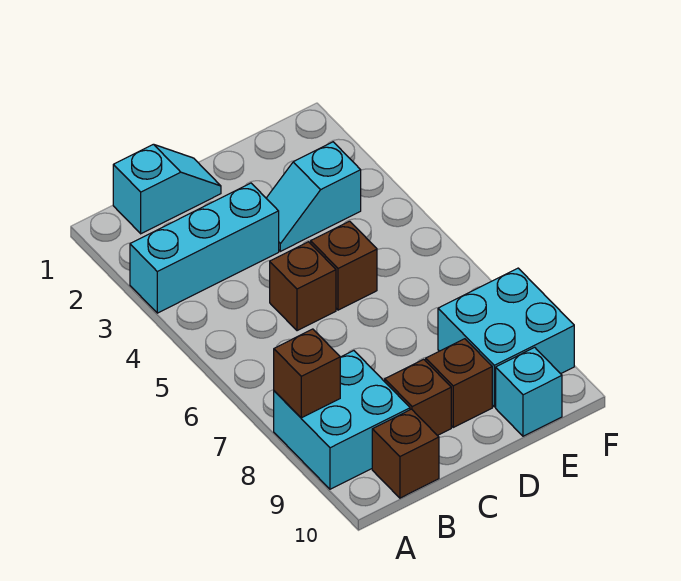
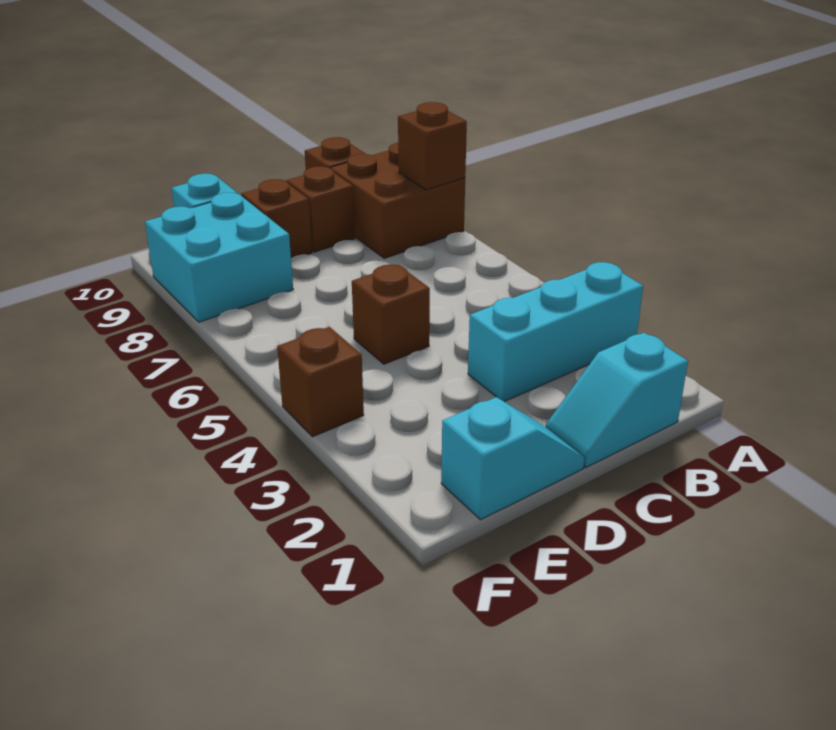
cyan brick A8:B9 level 1 -> brown brick A8:B9 level 1
brown brick C5 level 1 -> brown brick F4 level 1
cyan slope D3:E3 level 1 top E -> cyan slope D1:E1 level 1 top E

